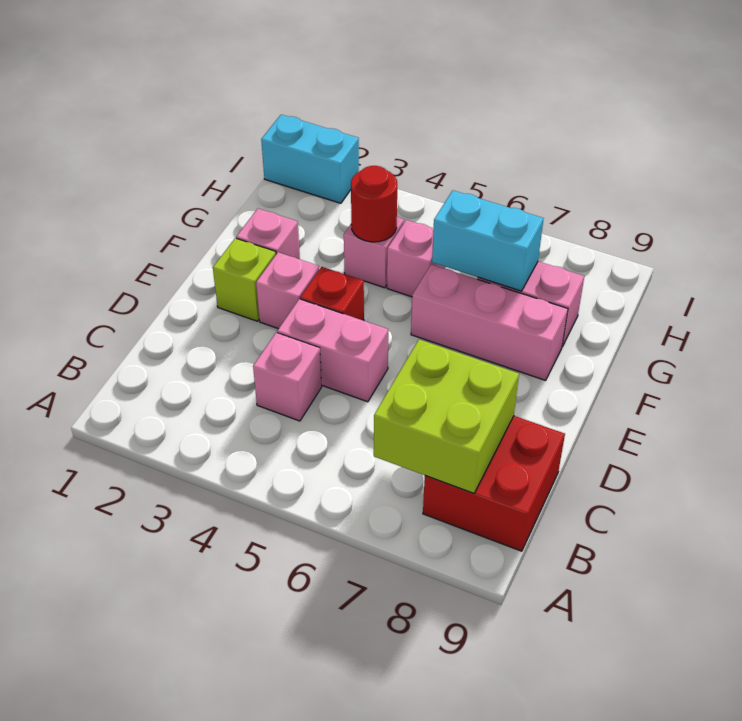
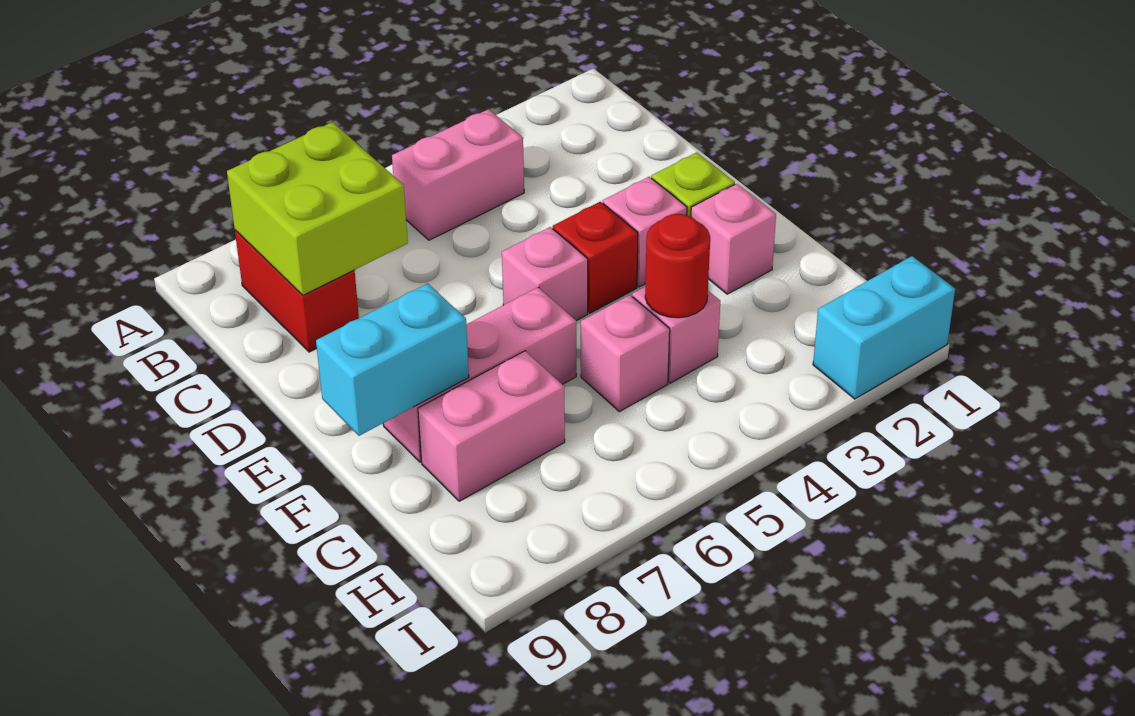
red brick B8:C9 level 1 -> red brick B8:C8 level 1
pink brick C4 level 1 -> pink brick E5 level 1
pink brick D4:D5 level 1 -> pink brick B4:B5 level 1
cyan brick G6:G7 level 2 -> cyan brick F8:F9 level 2

